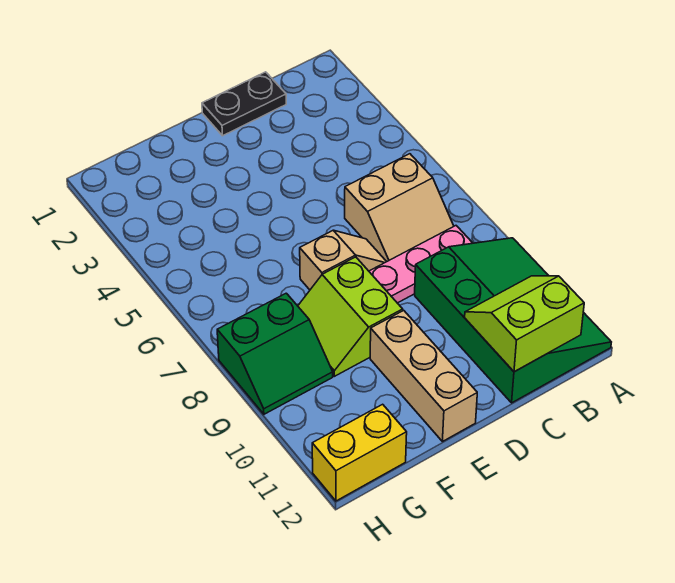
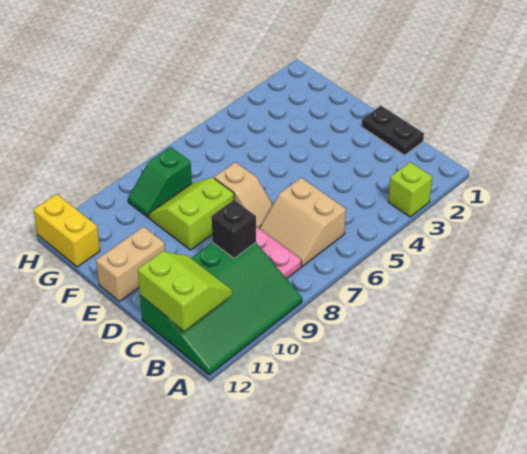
none -> lime brick A3 level 1
none -> black brick C9 level 2
tan brick E10:E12 level 1 -> tan brick E11:E12 level 1
green slope G8:H9 level 1 top 8 -> green slope G8:G9 level 1 top 8

